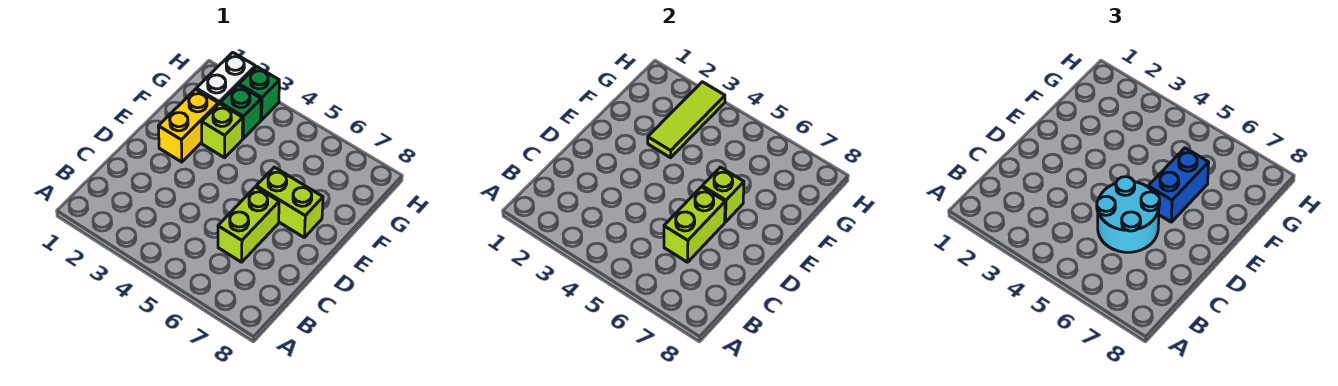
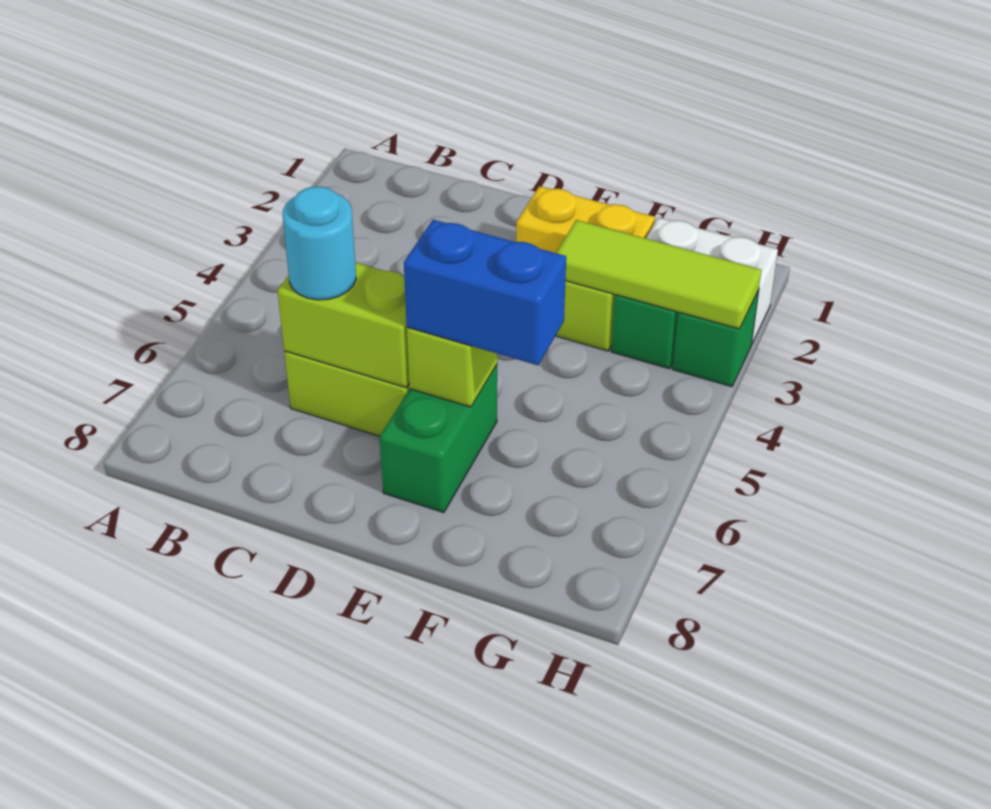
cyan round brick C5:D6 level 3 -> cyan round brick C6 level 3
lime brick E6:E7 level 1 -> green brick E6:E7 level 1

